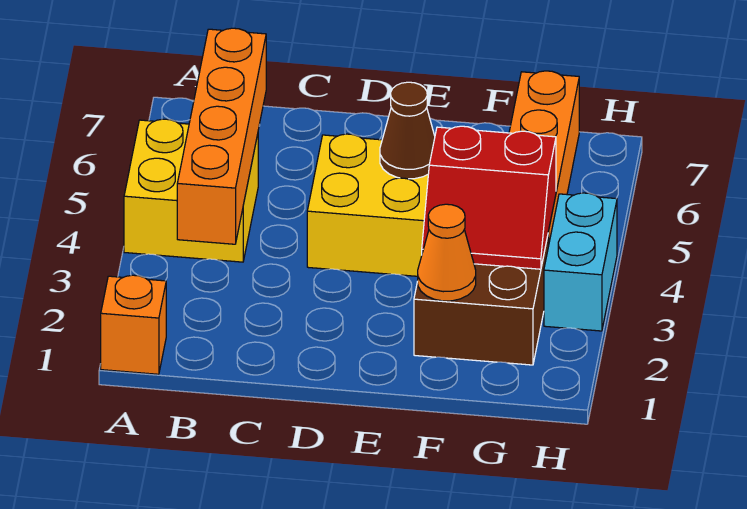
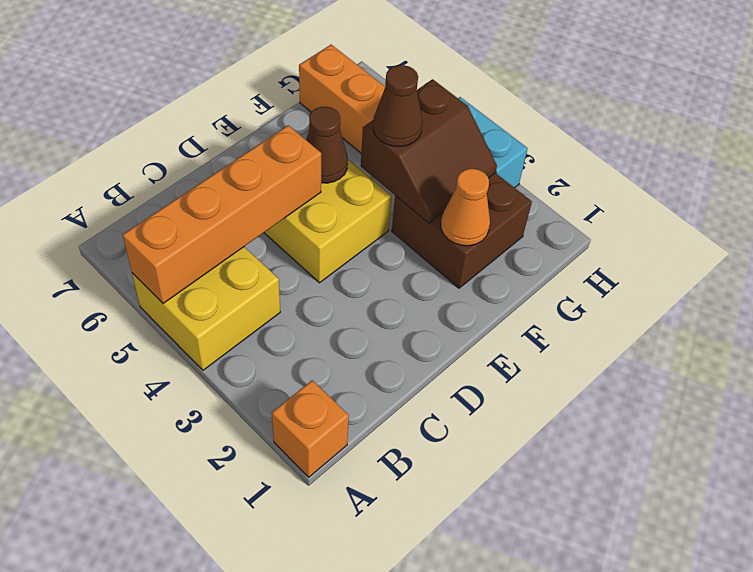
orange brick B3:B6 level 2 -> orange brick A5:D5 level 2
red slope F3:G4 level 2 top 4 -> brown slope F3:G4 level 2 top 4
none -> brown cone F4 level 3

